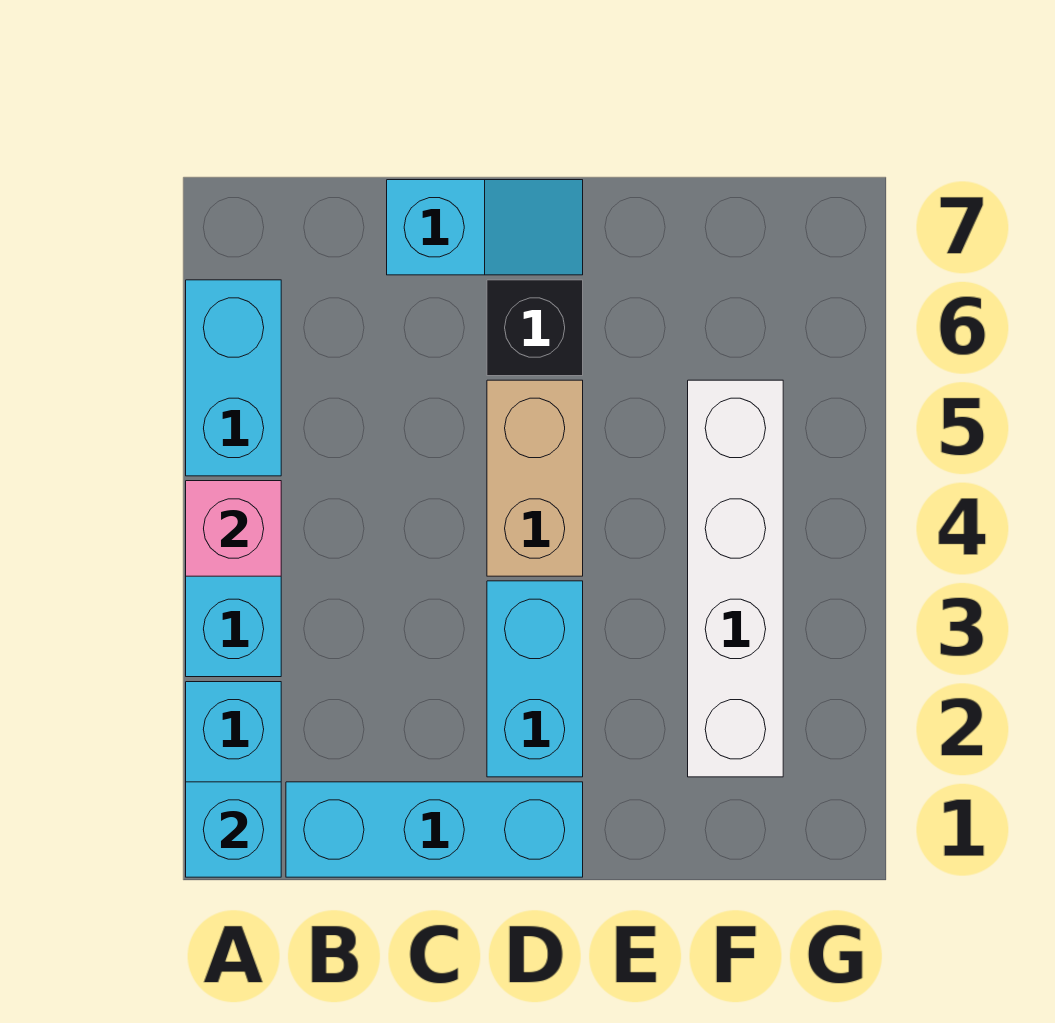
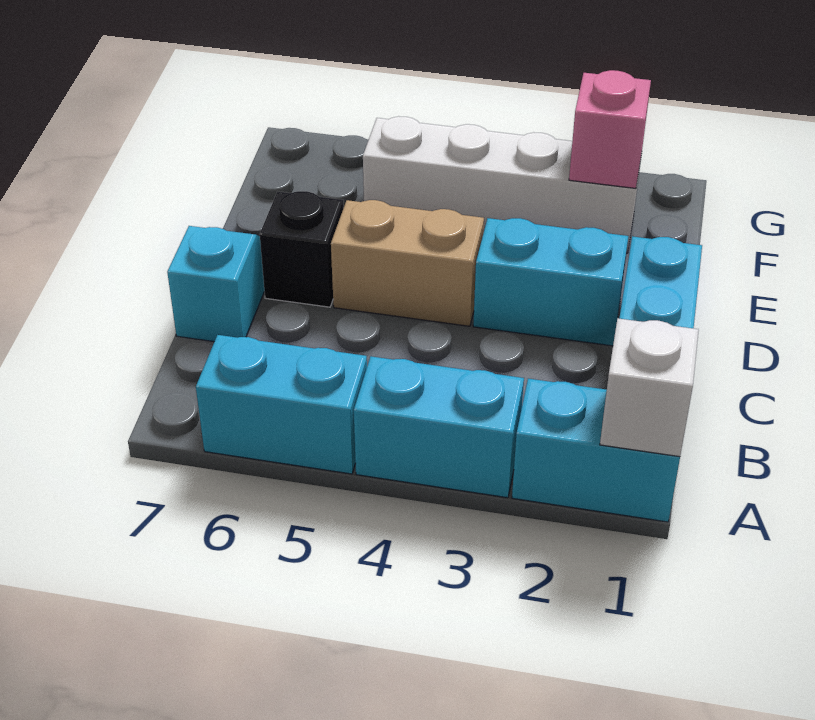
cyan brick A1 level 2 -> white brick A1 level 2
pink brick A4 level 2 -> pink brick F2 level 2

